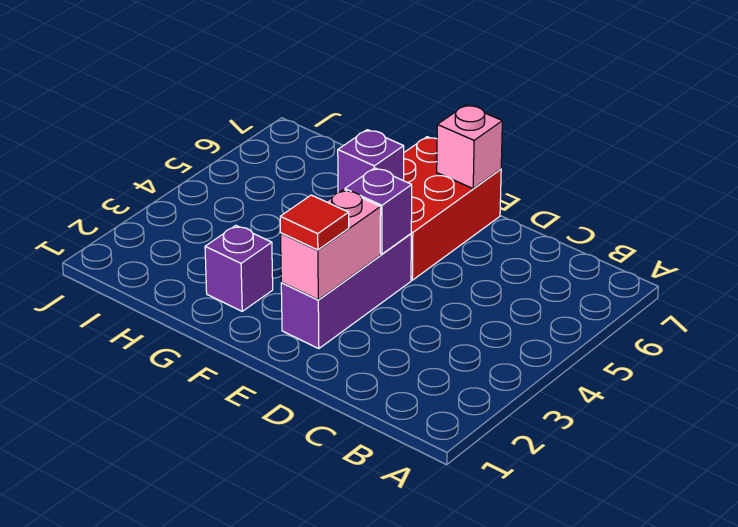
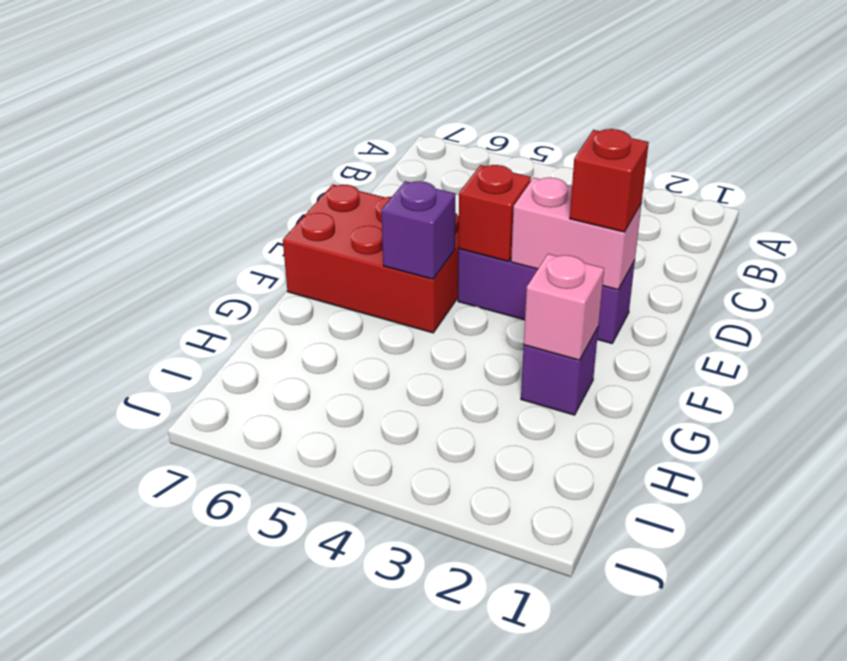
red tile E2 level 3 -> red brick E2 level 3
purple brick E4 level 2 -> red brick E4 level 2
pink brick E7 level 2 -> pink brick G2 level 2

